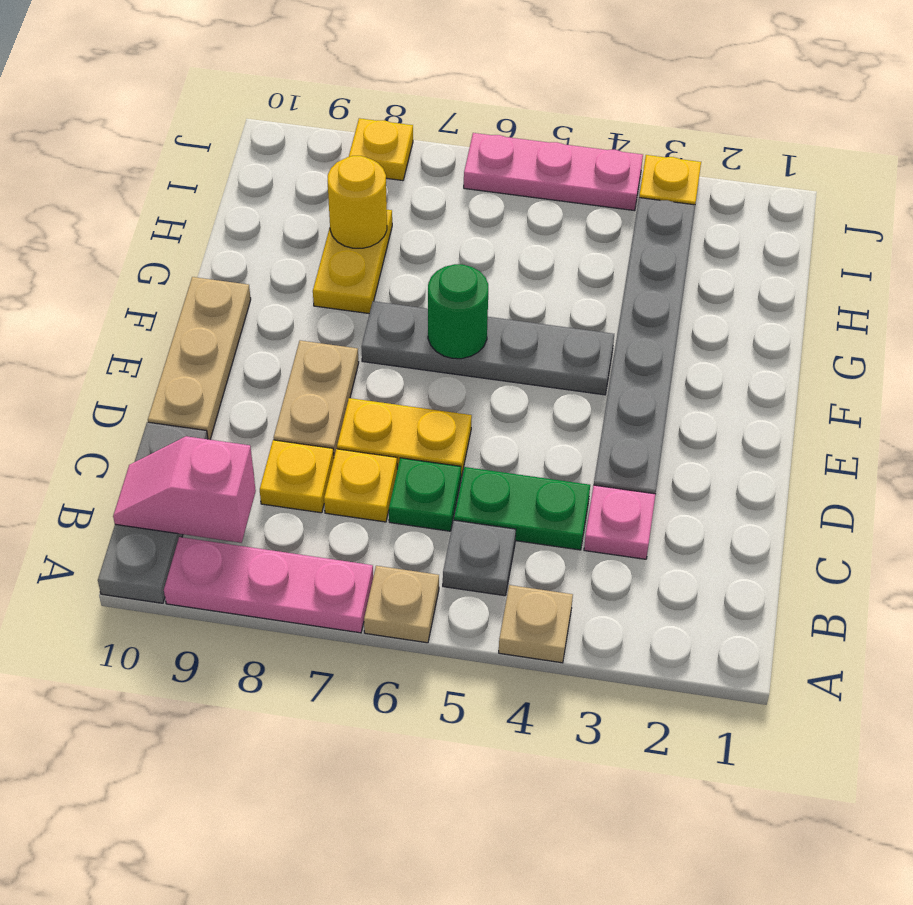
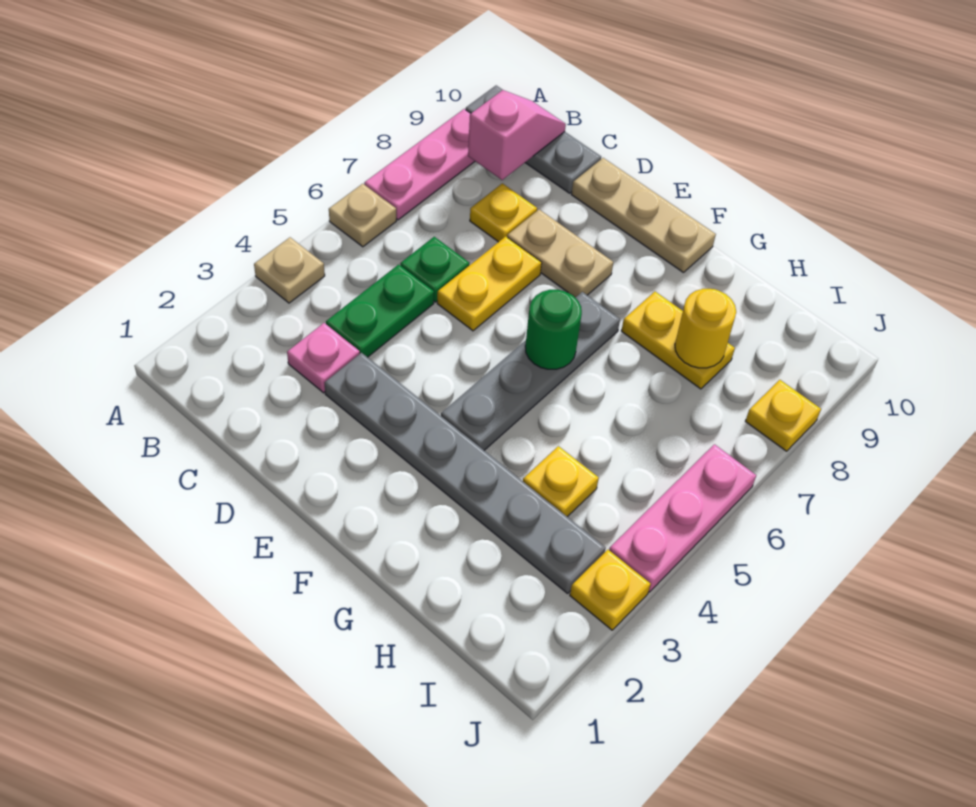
grey plate B5 level 1 -> none
yellow plate C7 level 1 -> yellow plate H4 level 1

